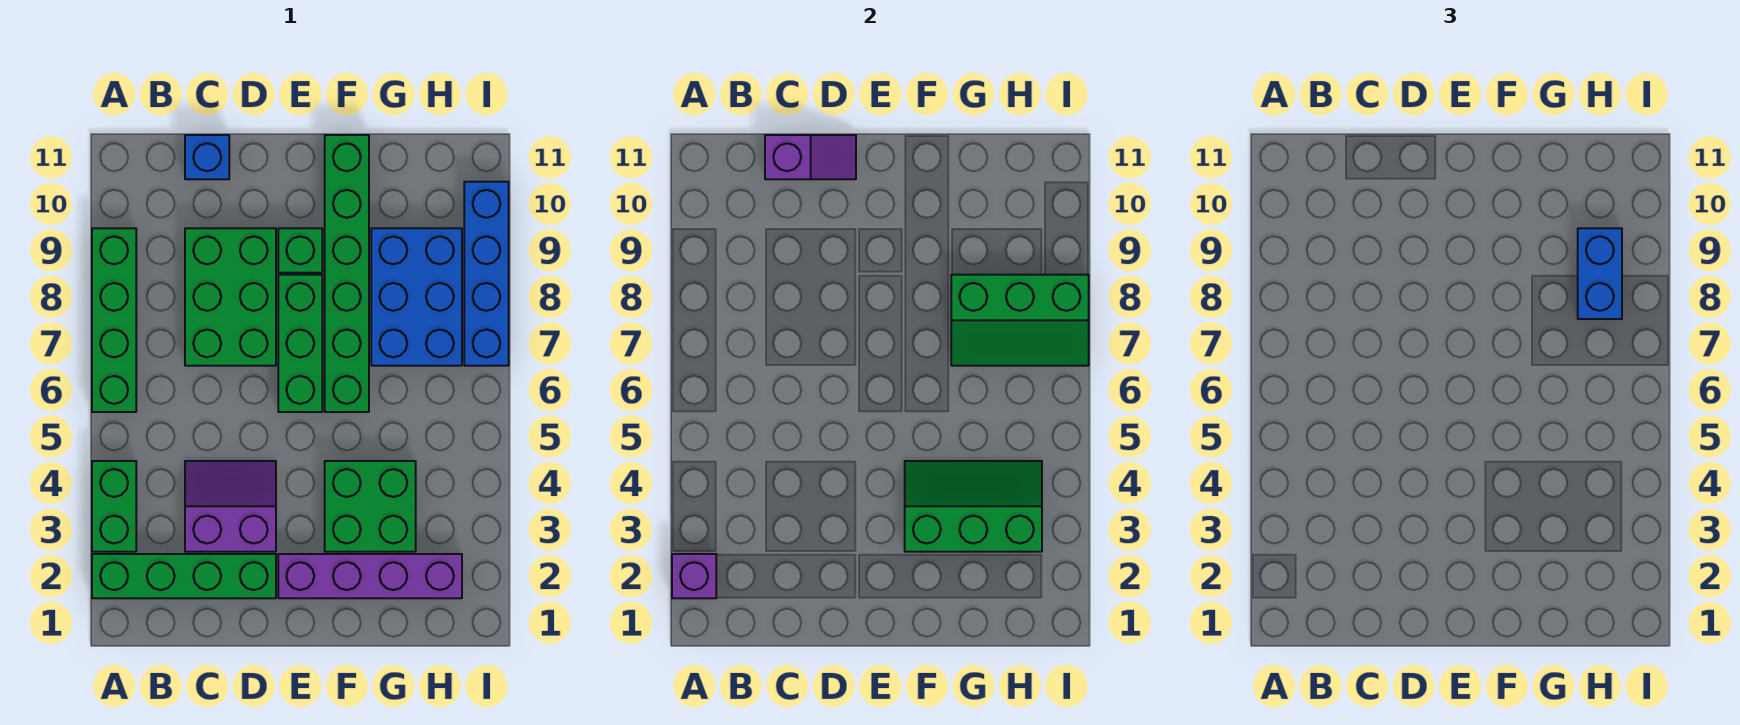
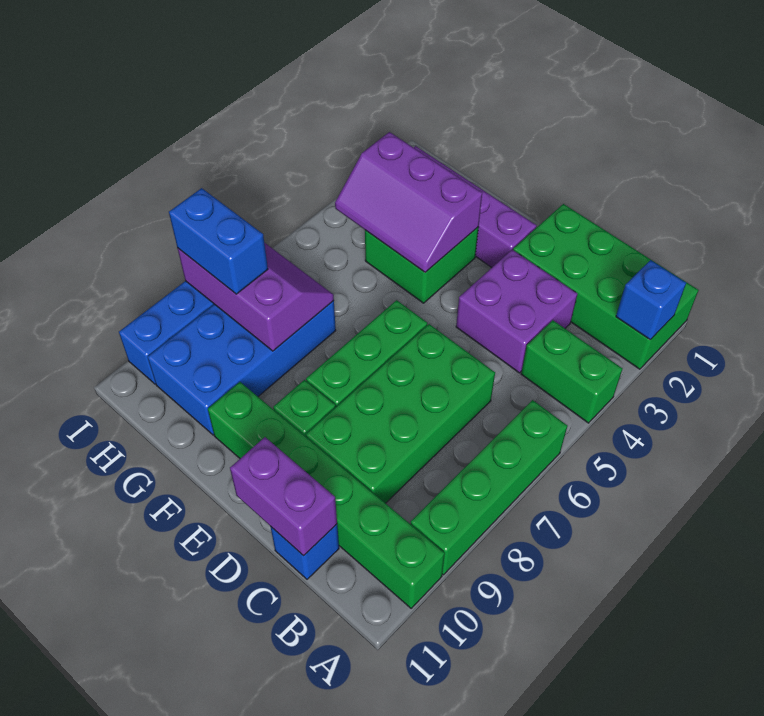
green brick A2:D2 level 1 -> green brick A1:D2 level 1
purple brick A2 level 2 -> blue brick A2 level 2
green brick A3:A4 level 1 -> green brick A4:B4 level 1
purple slope C3:D4 level 1 top 3 -> purple brick C3:D4 level 1
green brick C7:D9 level 1 -> green brick C6:D9 level 1
purple slope C11:D11 level 2 top C -> purple brick C11:D11 level 2
green slope F3:H4 level 2 top 3 -> purple slope F3:H4 level 2 top 3
green brick F6:F11 level 1 -> green brick A10:F10 level 1
blue brick G7:H9 level 1 -> blue brick G7:H10 level 1
green slope G7:I8 level 2 top 8 -> purple slope G7:I8 level 2 top 8
blue brick H8:H9 level 3 -> blue brick H8:I8 level 3

